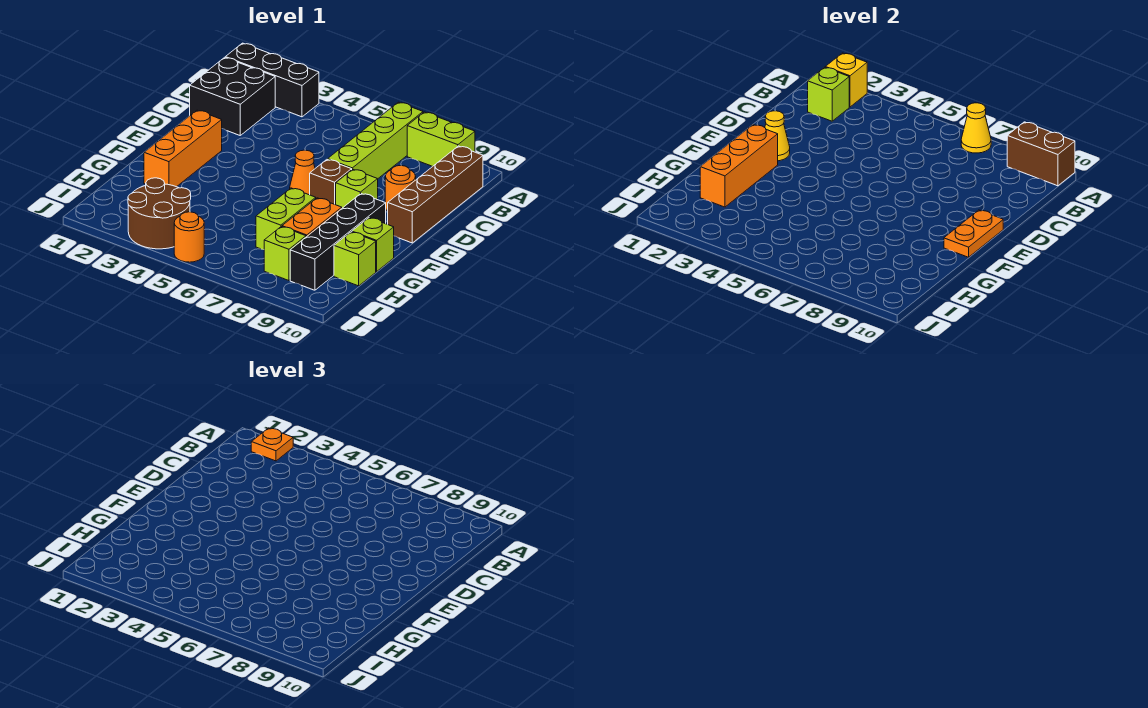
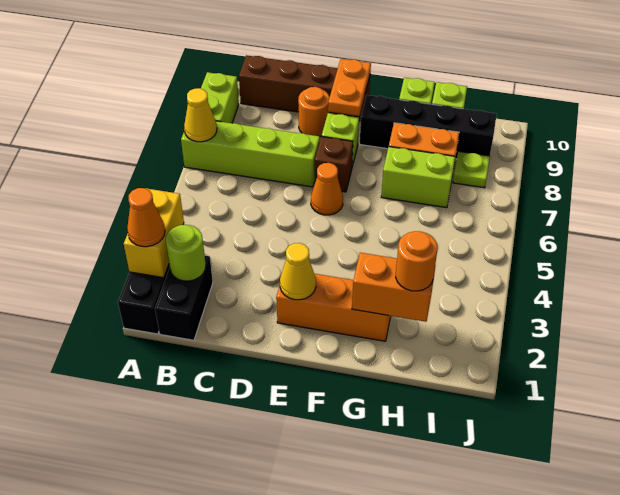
yellow brick A2 level 2 -> yellow brick A2:A3 level 2
orange plate A2 level 3 -> orange cone A2 level 3
brown brick A9:A10 level 2 -> none
black brick B1:C2 level 1 -> black brick B1:B2 level 1
lime brick B2 level 2 -> lime round brick B2 level 2
orange plate E10:F10 level 2 -> orange plate E9:E10 level 2
orange brick F2:H2 level 2 -> orange brick G2:H2 level 2
brown round brick I3:J4 level 1 -> none
lime brick I8 level 1 -> lime plate I8 level 1
orange round brick J5 level 1 -> orange round brick H2 level 3

